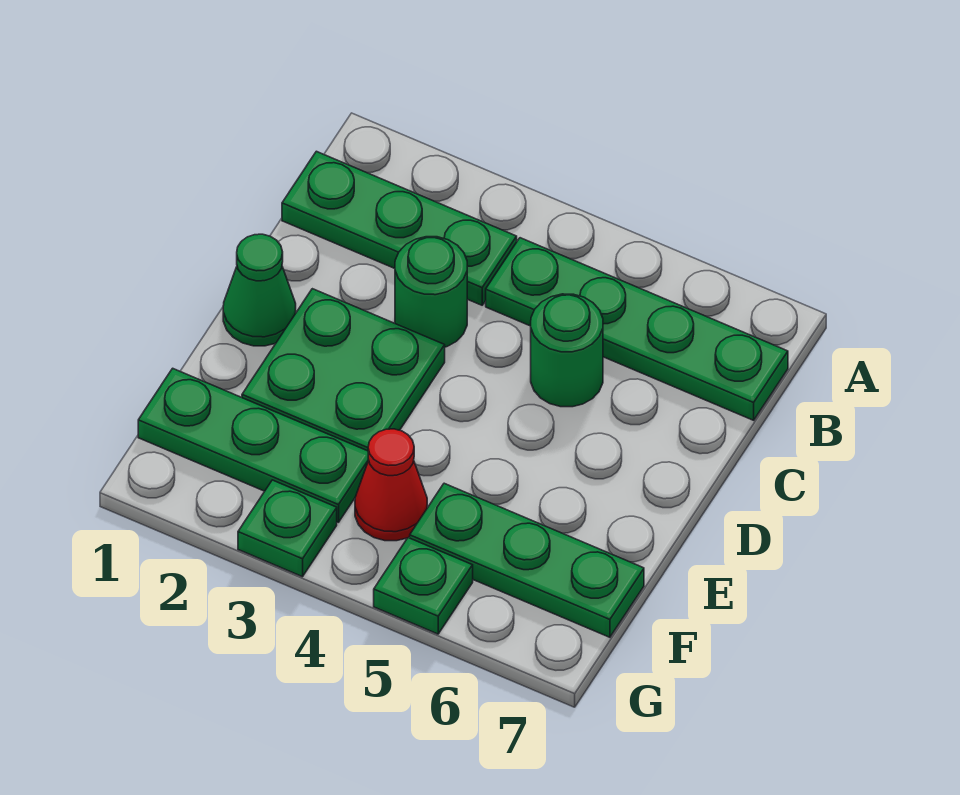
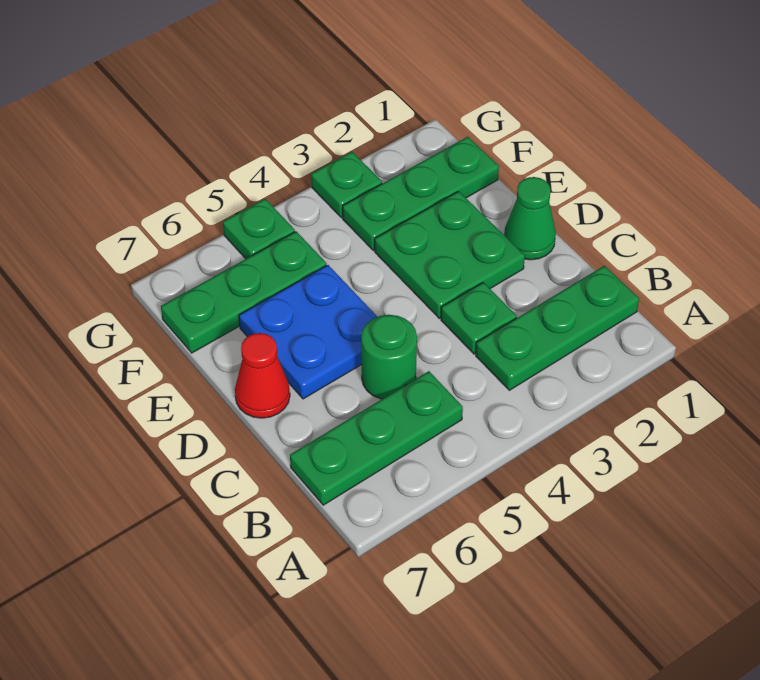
green plate B4:B7 level 1 -> green plate B5:B7 level 1
green round brick C3 level 1 -> green plate C3 level 1
none -> blue plate D5:E6 level 1
red cone F4 level 1 -> red cone D7 level 1

